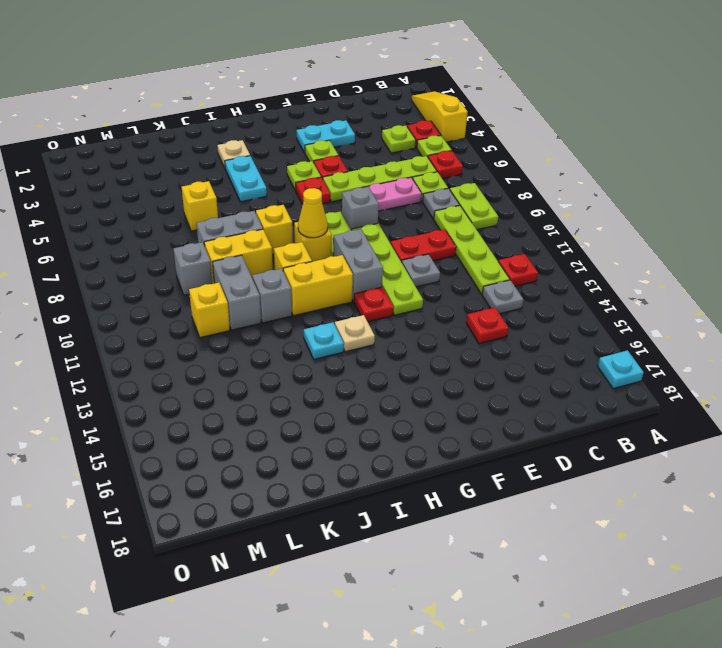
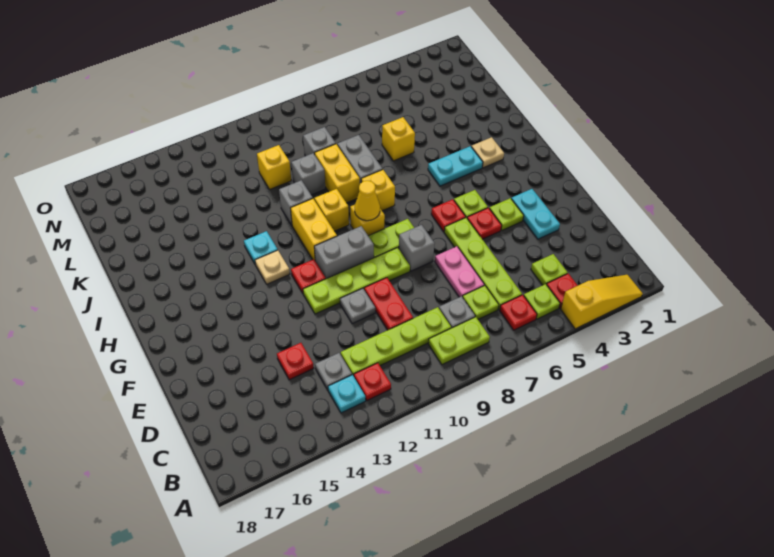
cyan plate A17 level 1 -> cyan plate B13 level 1
grey brick K10:K11 level 1 -> grey brick K10 level 1

